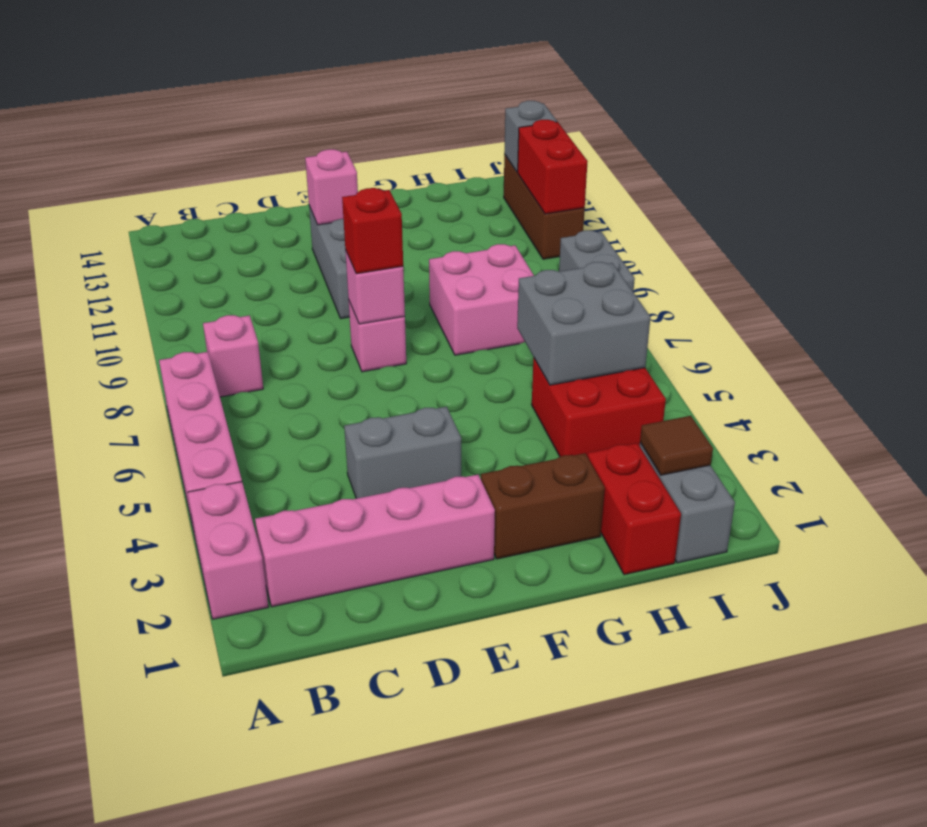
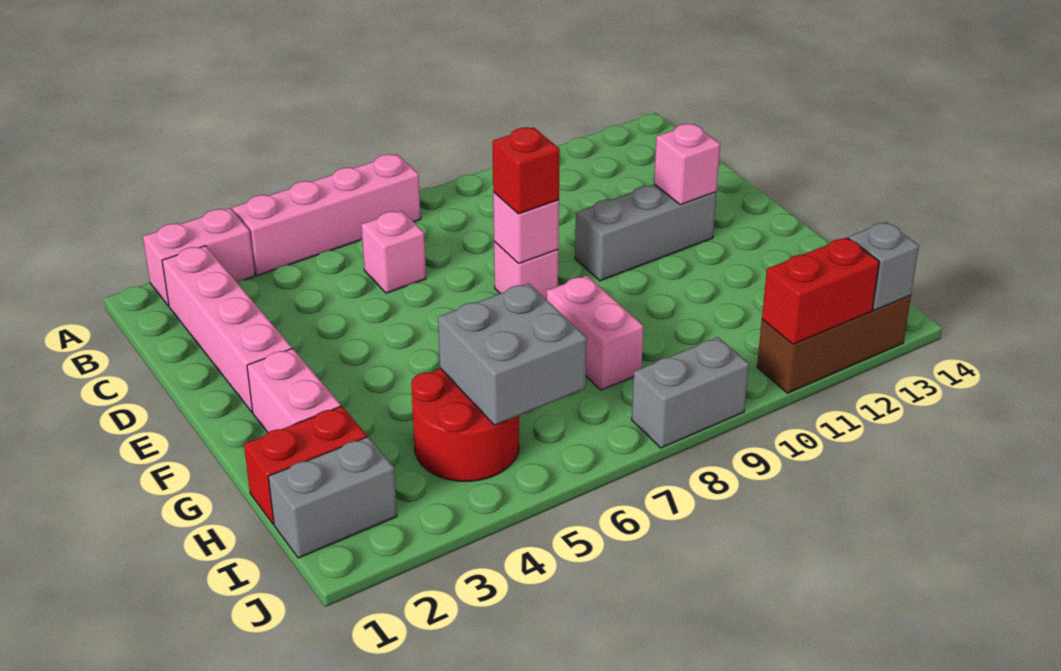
pink brick B8 level 1 -> pink brick C6 level 1
grey brick D4:E4 level 1 -> none
brown brick F2:G2 level 1 -> pink brick F2:G2 level 1
pink brick G8:H9 level 1 -> pink brick G8:H8 level 1
red brick H4:I5 level 1 -> red round brick H4:I5 level 1
brown tile I2 level 2 -> none

